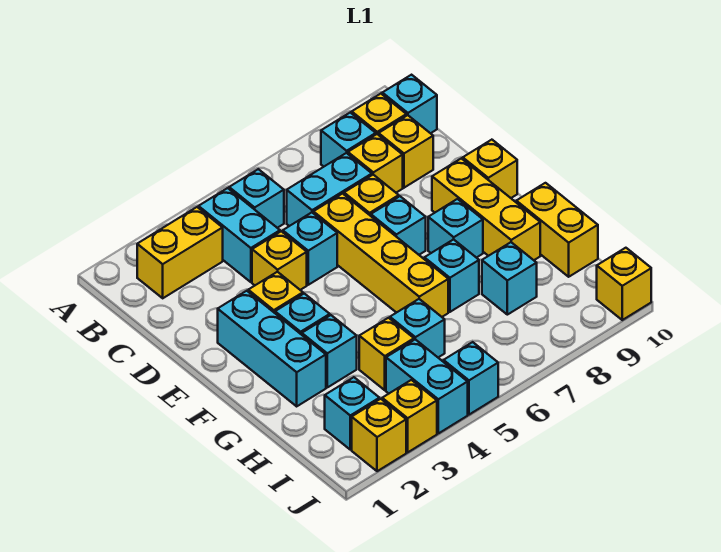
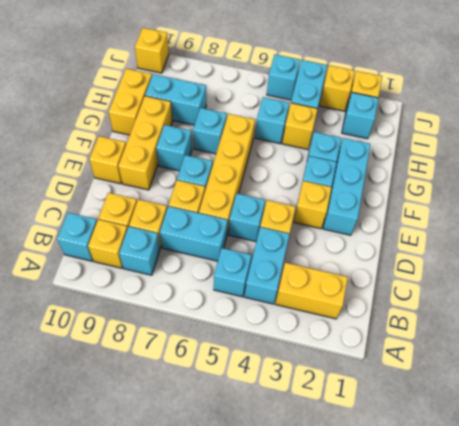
cyan brick H8 level 1 -> cyan brick H8:H9 level 1

